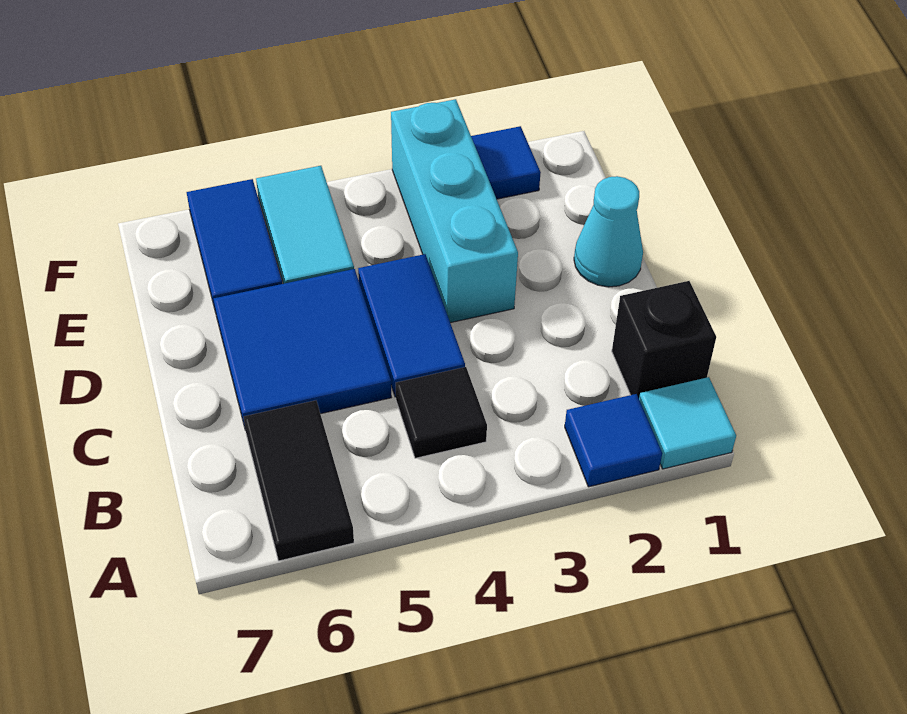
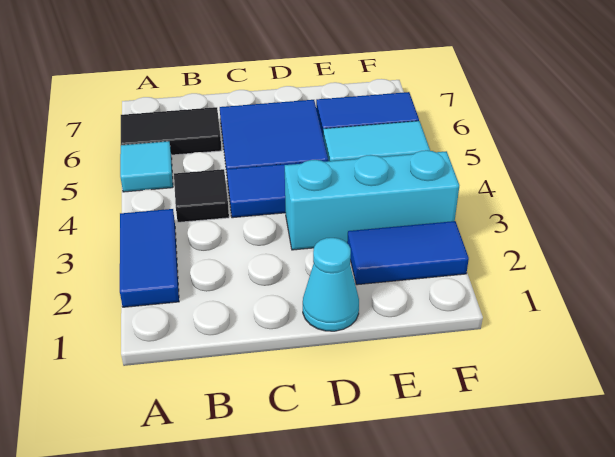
cyan tile A1 level 1 -> cyan tile A5 level 1
blue tile A2 level 1 -> blue tile A2:A3 level 1
black brick B1 level 1 -> none
blue tile F2 level 1 -> blue tile E2:F2 level 1

